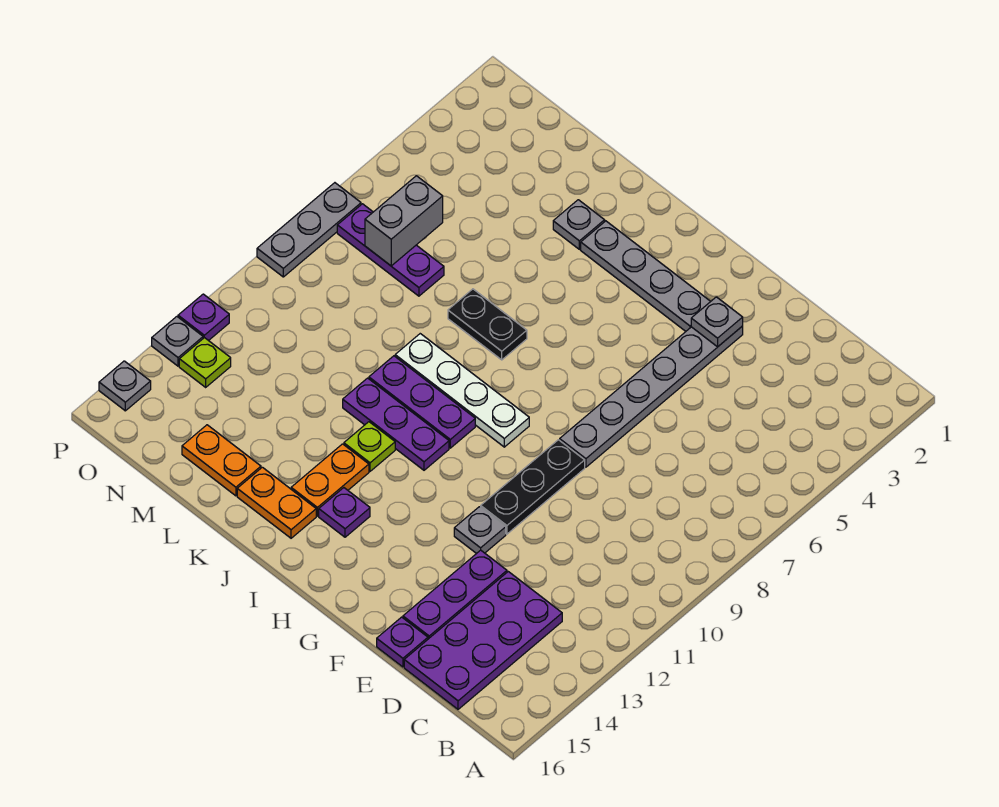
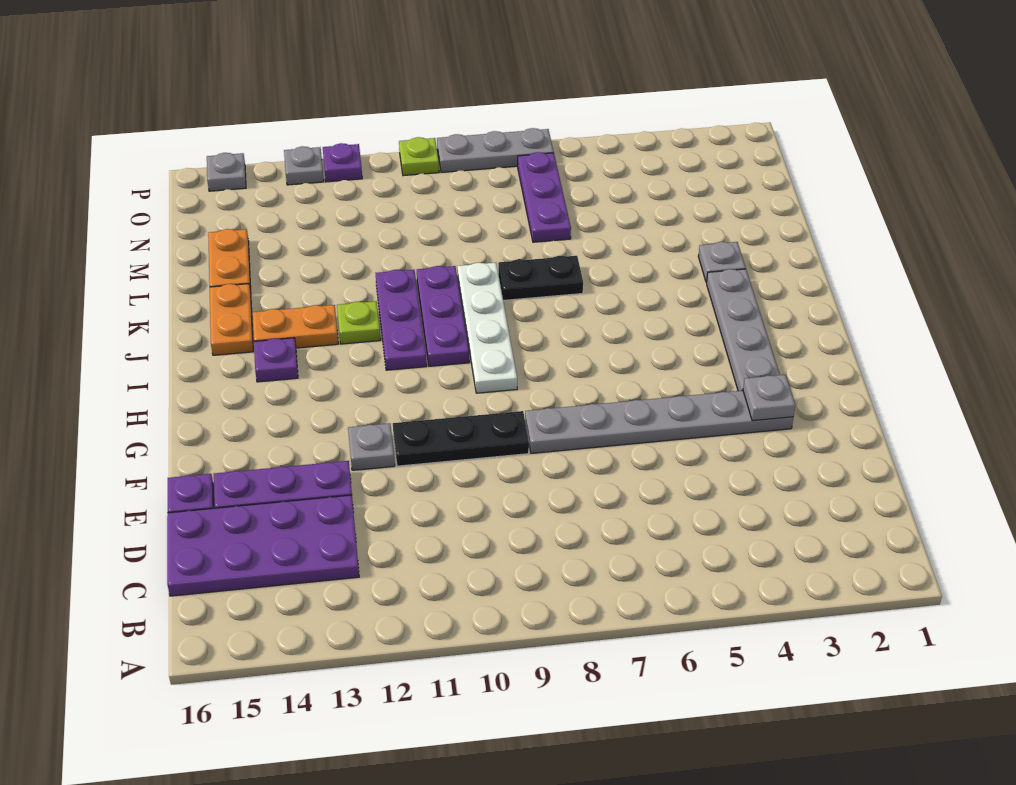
black plate J7:K7 level 1 -> black plate K7:K8 level 1
grey brick N6:N7 level 2 -> none
lime plate O13 level 1 -> lime plate P10 level 1

